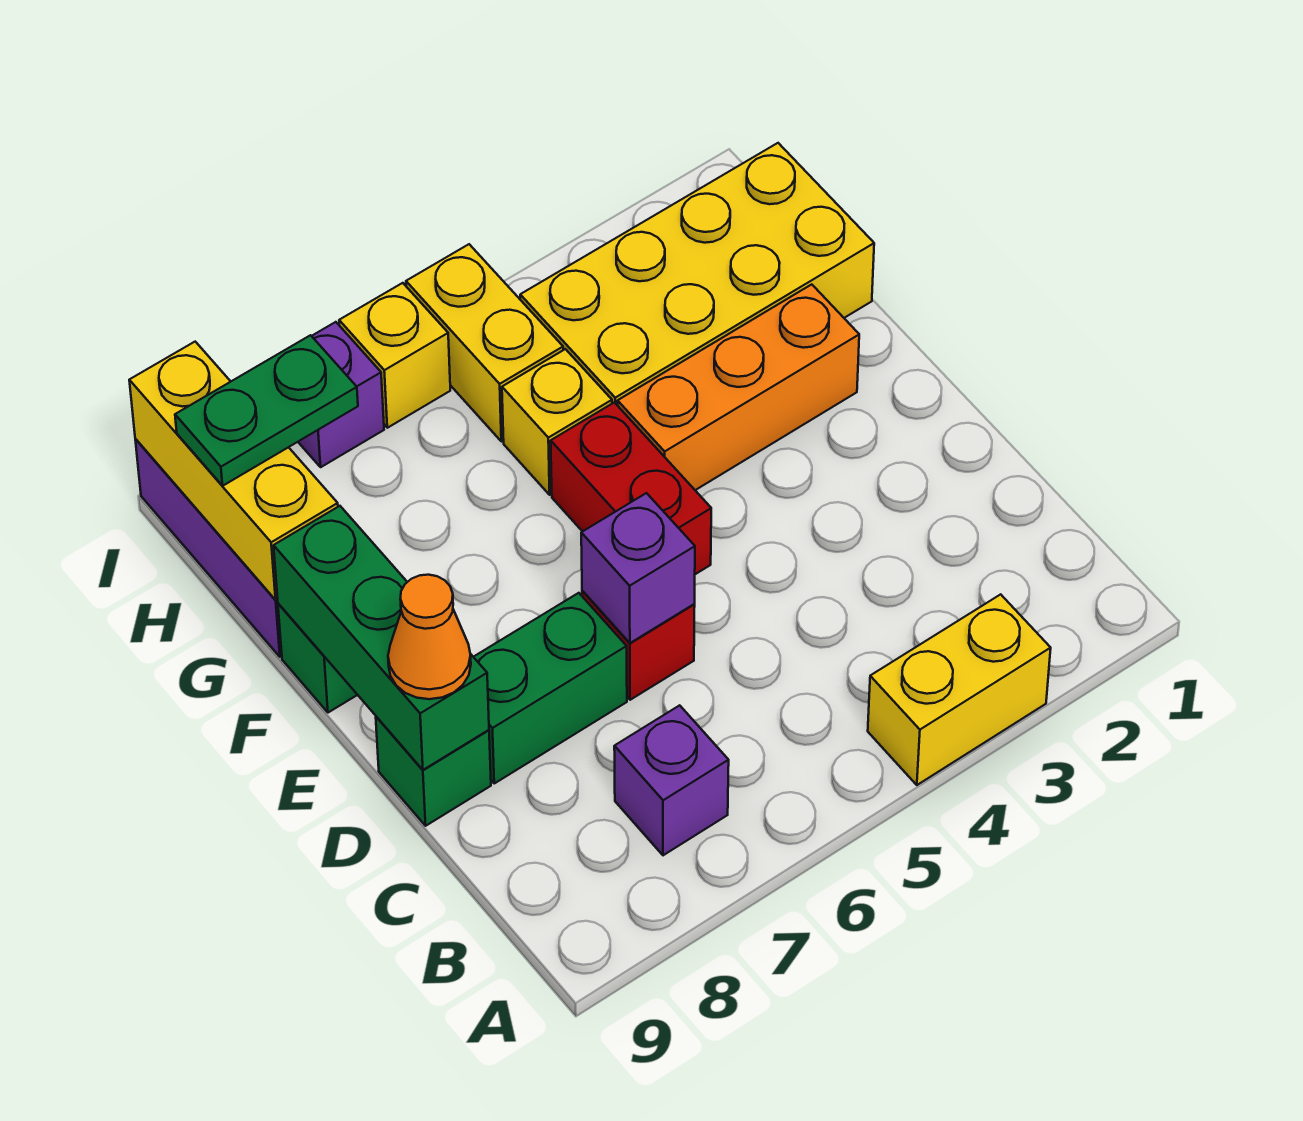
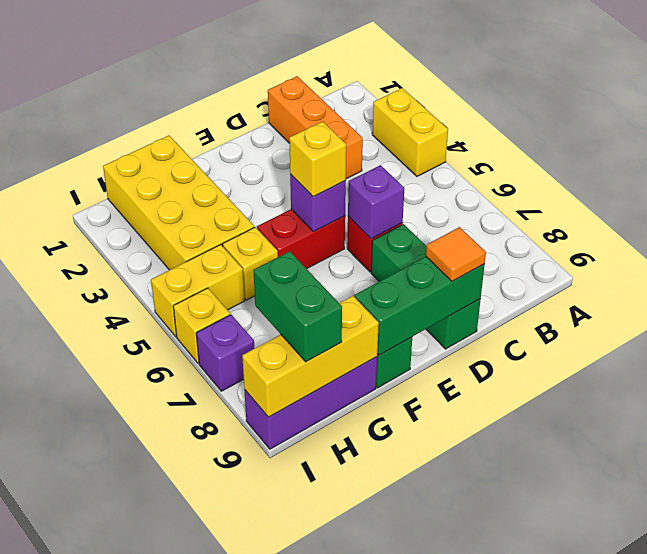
purple brick B7 level 1 -> purple brick E5 level 2
orange cone D9 level 3 -> orange tile D9 level 3
none -> yellow brick E5 level 3
orange brick F2:F4 level 1 -> orange brick C1:C3 level 1
green plate H8:H9 level 3 -> green brick H8:H9 level 3

